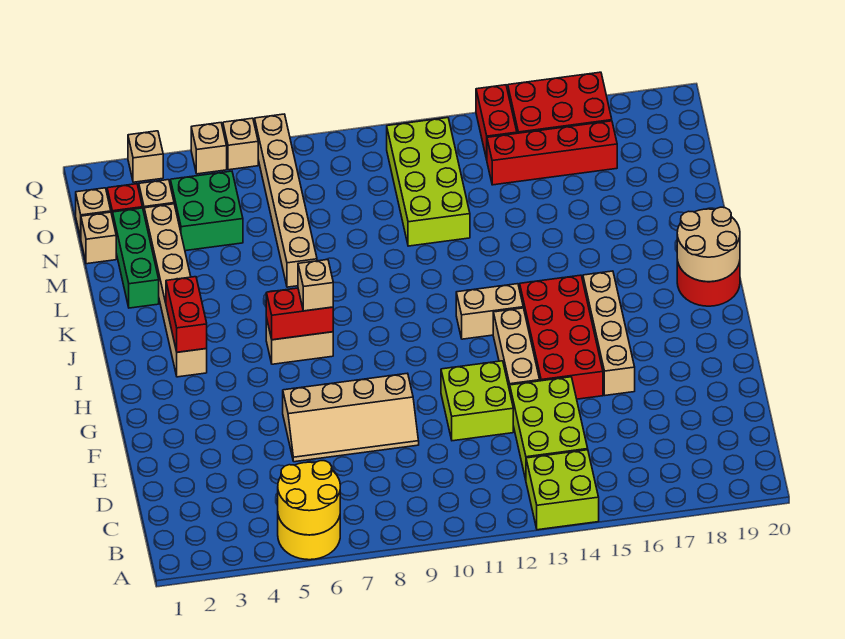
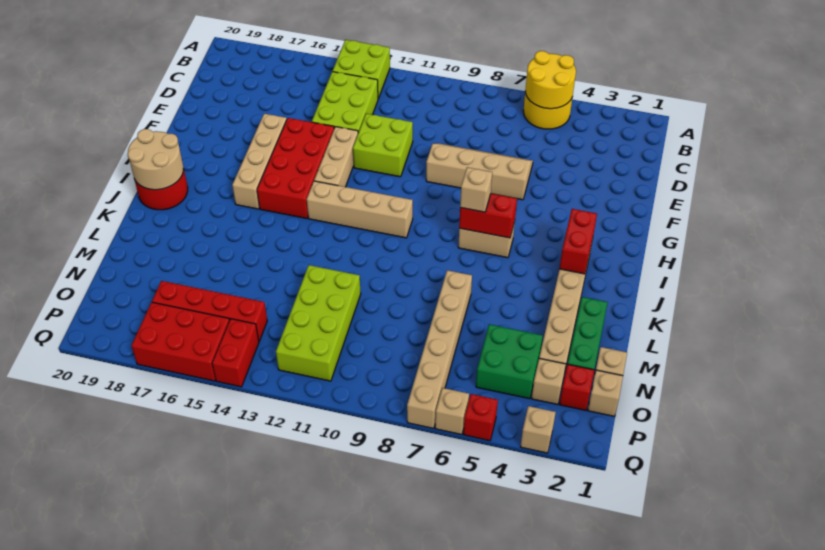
tan brick I12:I13 level 1 -> tan brick I10:I13 level 1
tan brick Q5 level 1 -> red brick Q5 level 1

